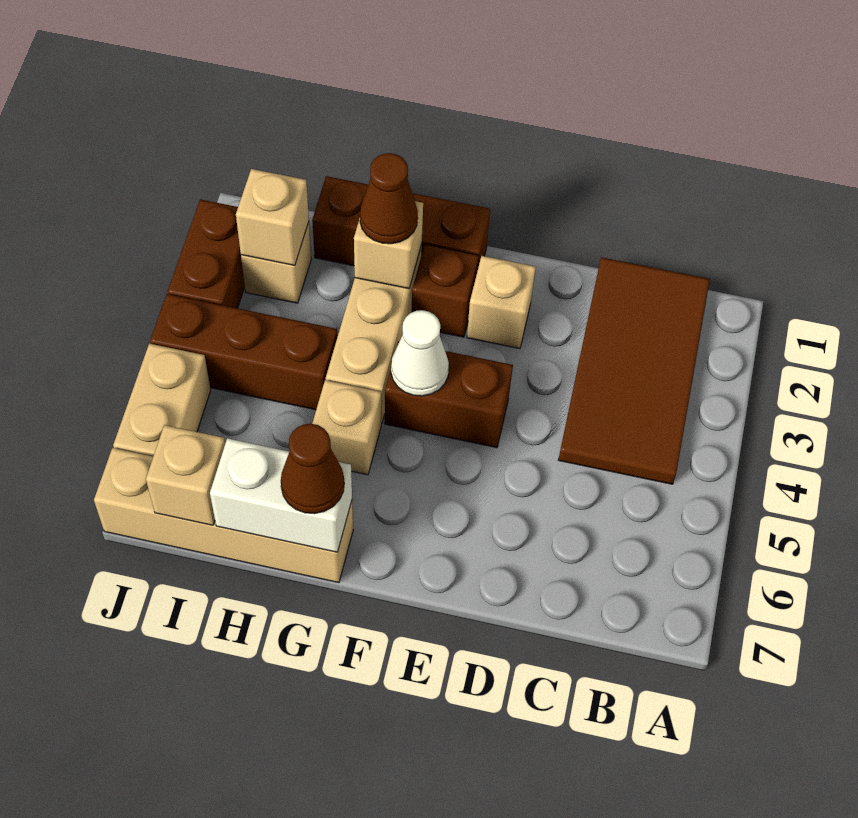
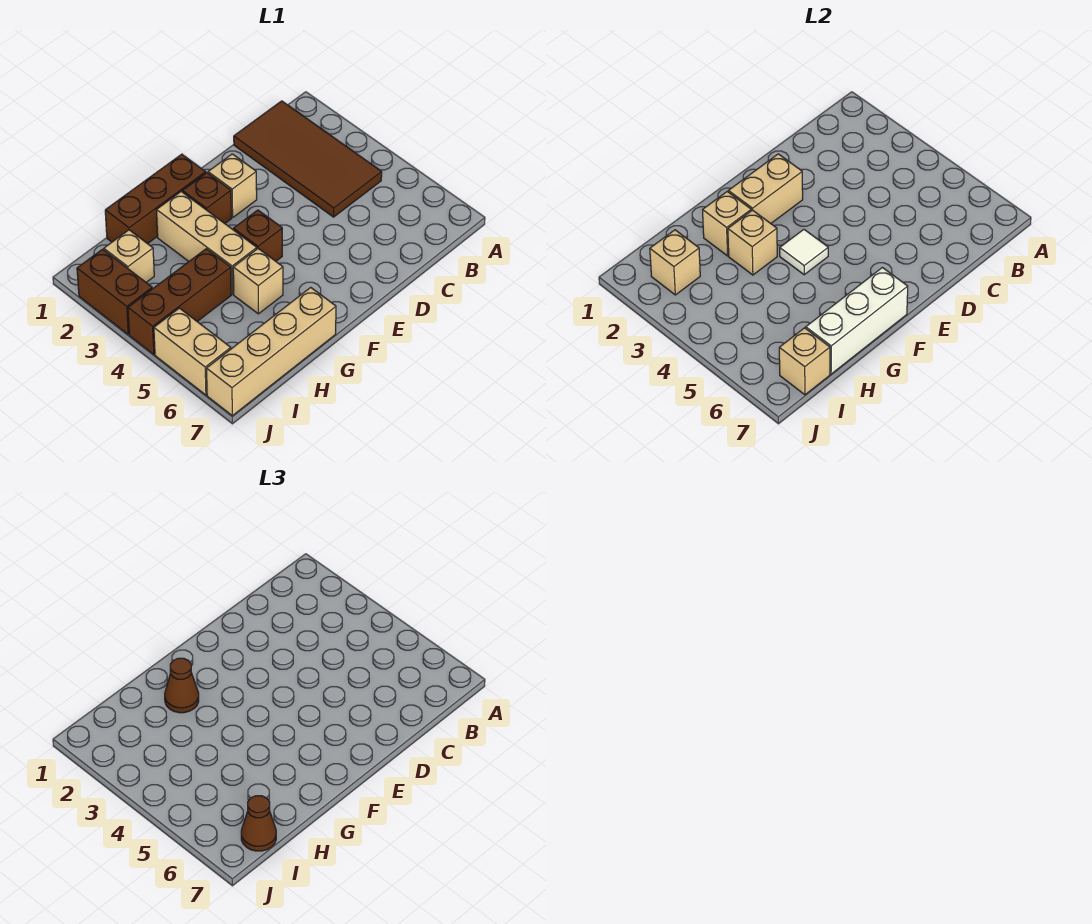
none -> tan brick E2:F2 level 2
brown brick E4:F4 level 1 -> brown brick F4 level 1
white cone F4 level 2 -> white tile F4 level 2
none -> tan brick G3 level 2
white brick G7:H7 level 2 -> white brick F7:H7 level 2
brown cone G7 level 3 -> brown cone I7 level 3

